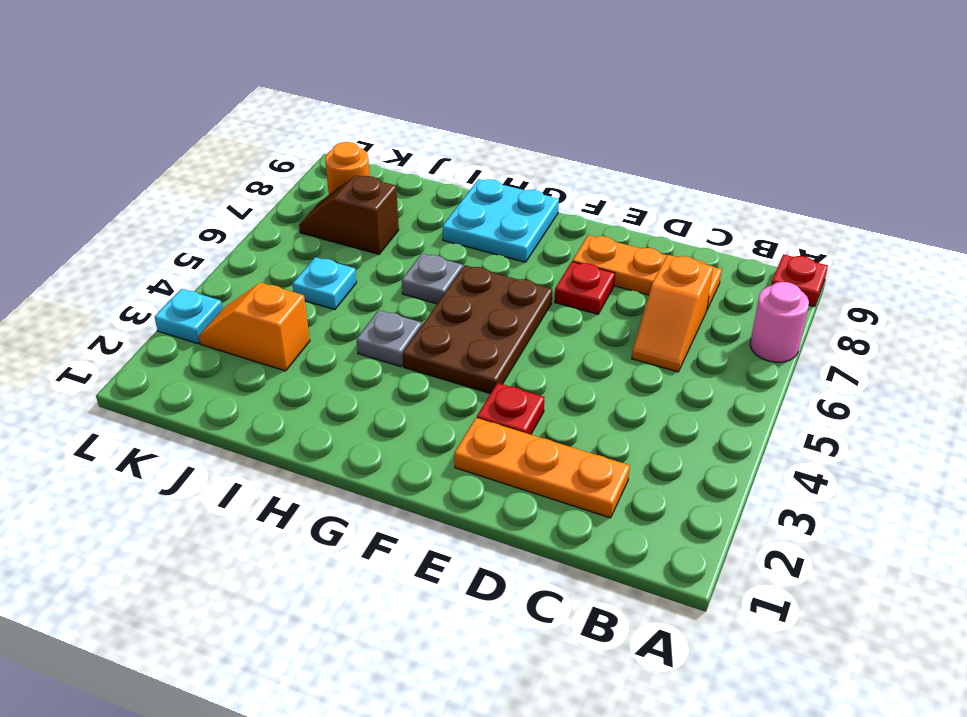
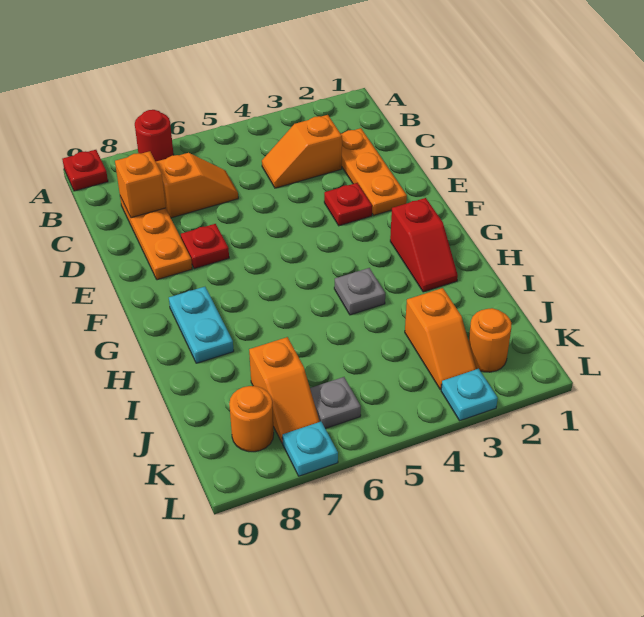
pink round brick A7 level 1 -> red round brick A7 level 1
none -> orange slope C3:C4 level 1 top 3
none -> orange brick C8 level 2
brown plate F4:G6 level 1 -> none
none -> red slope G2:H2 level 1 top G
cyan plate G8:H9 level 1 -> cyan plate G8:H8 level 1
grey plate H6 level 1 -> grey plate K6 level 1
cyan plate J5 level 1 -> cyan plate L7 level 1
brown slope J7:K7 level 1 top J -> orange slope J7:K7 level 1 top J
none -> orange round brick K2 level 1

